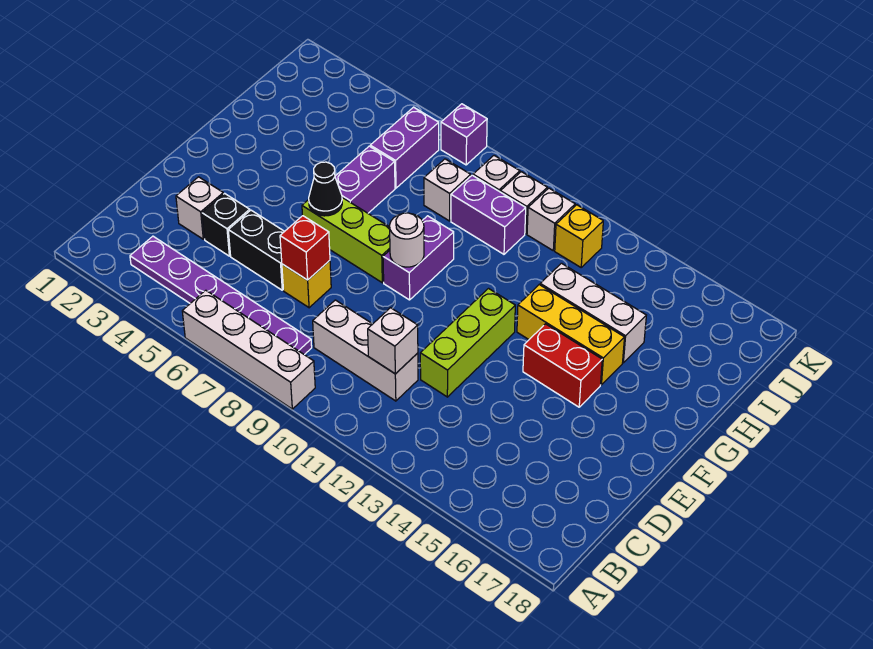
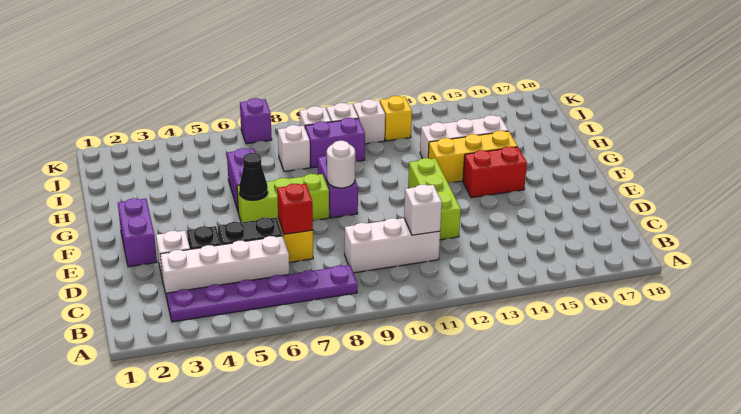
white brick A6:A9 level 1 -> white brick C3:C6 level 1
purple brick I6:J6 level 1 -> purple brick E2:F2 level 1

